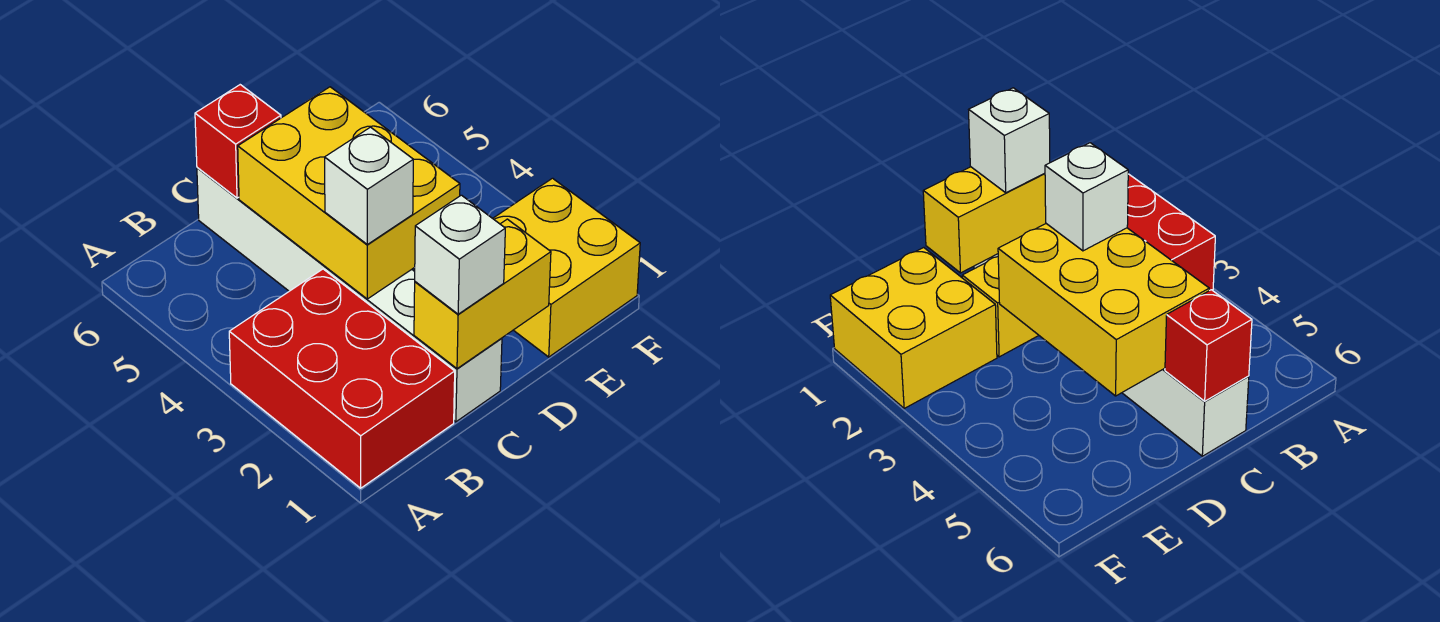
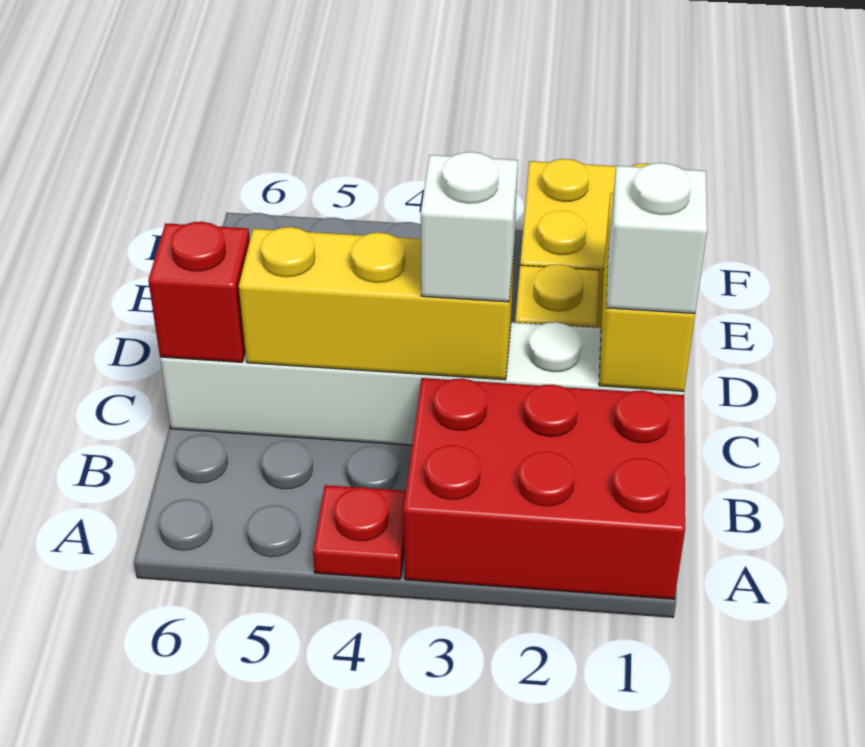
none -> red plate A4 level 1
yellow brick C3:D5 level 2 -> yellow brick C3:C5 level 2

